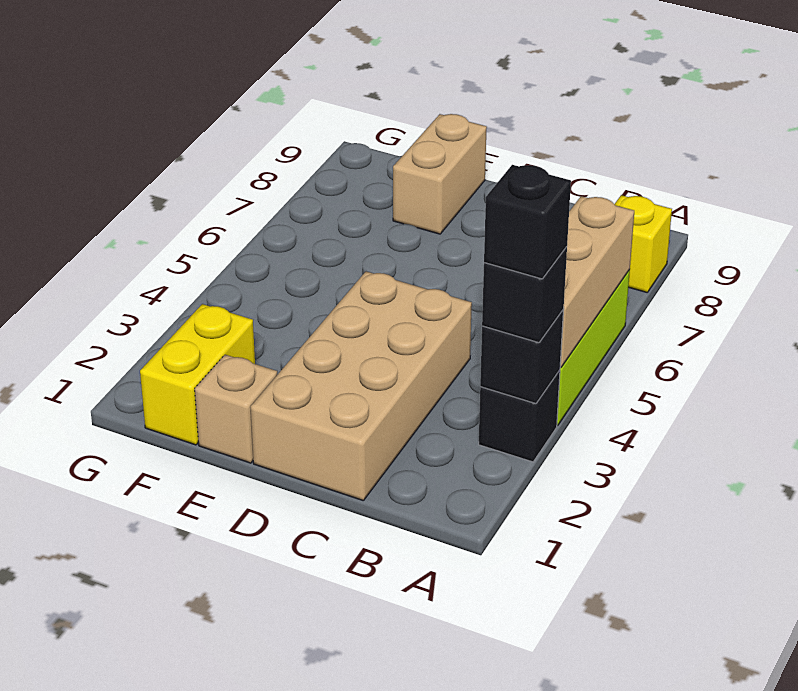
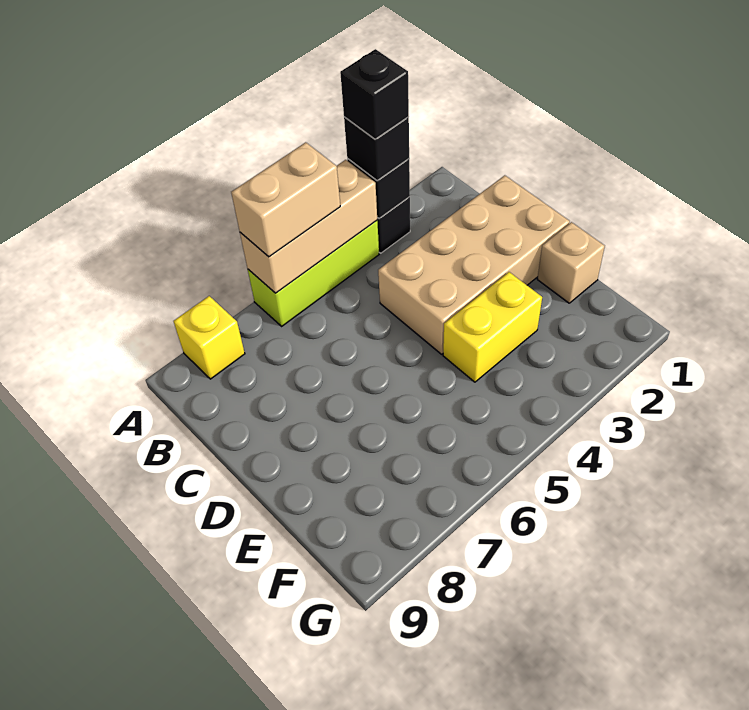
tan brick E8:E9 level 1 -> tan brick A5:A6 level 3
yellow brick F1:F2 level 1 -> yellow brick E3:E4 level 1

